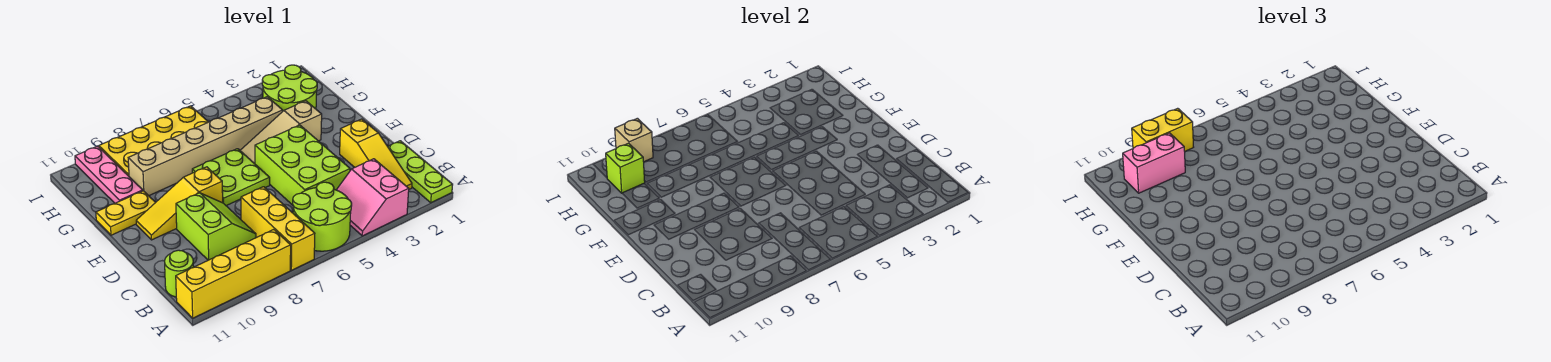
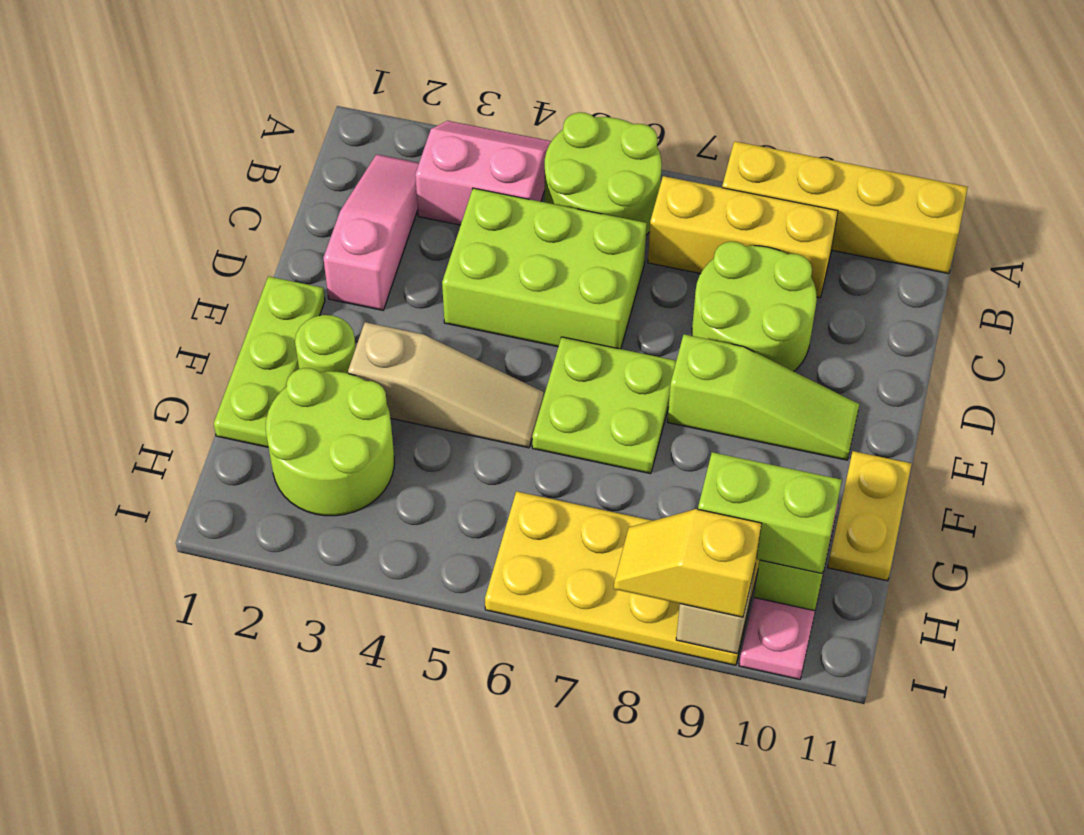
lime plate A1:C1 level 1 -> lime plate E1:G1 level 1
pink slope A3:B4 level 1 top 3 -> pink slope A3:B4 level 1 top B
yellow brick A7:C7 level 1 -> yellow brick B7:B9 level 1
yellow slope B2:D2 level 1 top D -> pink slope B2:D2 level 1 top D
lime round brick B11 level 1 -> lime round brick F2 level 1
lime brick C4:E5 level 1 -> lime brick C4:D6 level 1
lime slope C8:D9 level 1 top 9 -> lime round brick C8:D9 level 1
yellow slope E8:E10 level 1 top 8 -> lime slope E8:E10 level 1 top 8
yellow plate F10:F11 level 1 -> yellow plate F11:G11 level 1
tan brick G4:G9 level 1 -> none
pink brick H9:H10 level 3 -> lime brick H9:H10 level 3
yellow brick I8:I9 level 3 -> yellow slope I8:I9 level 3 top 9

